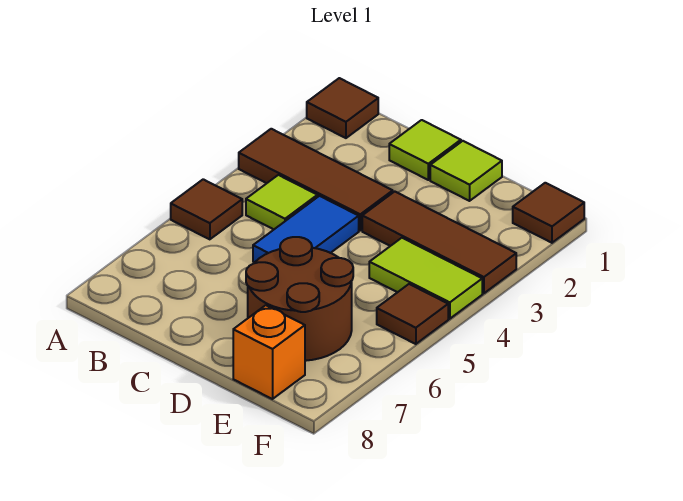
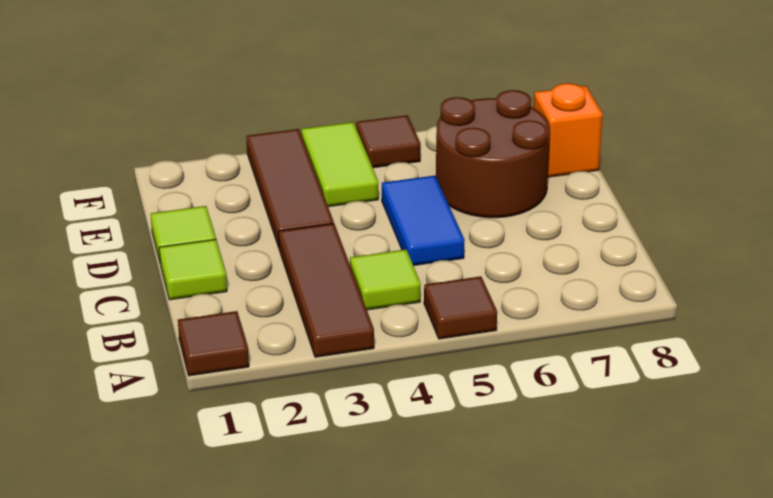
blue tile C4:C5 level 1 -> blue tile C5:D5 level 1
brown tile F1 level 1 -> none

